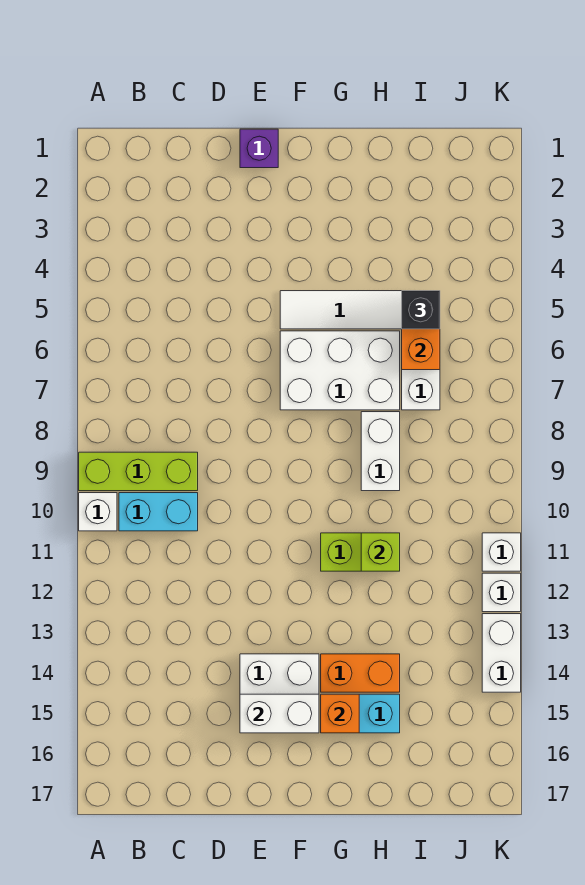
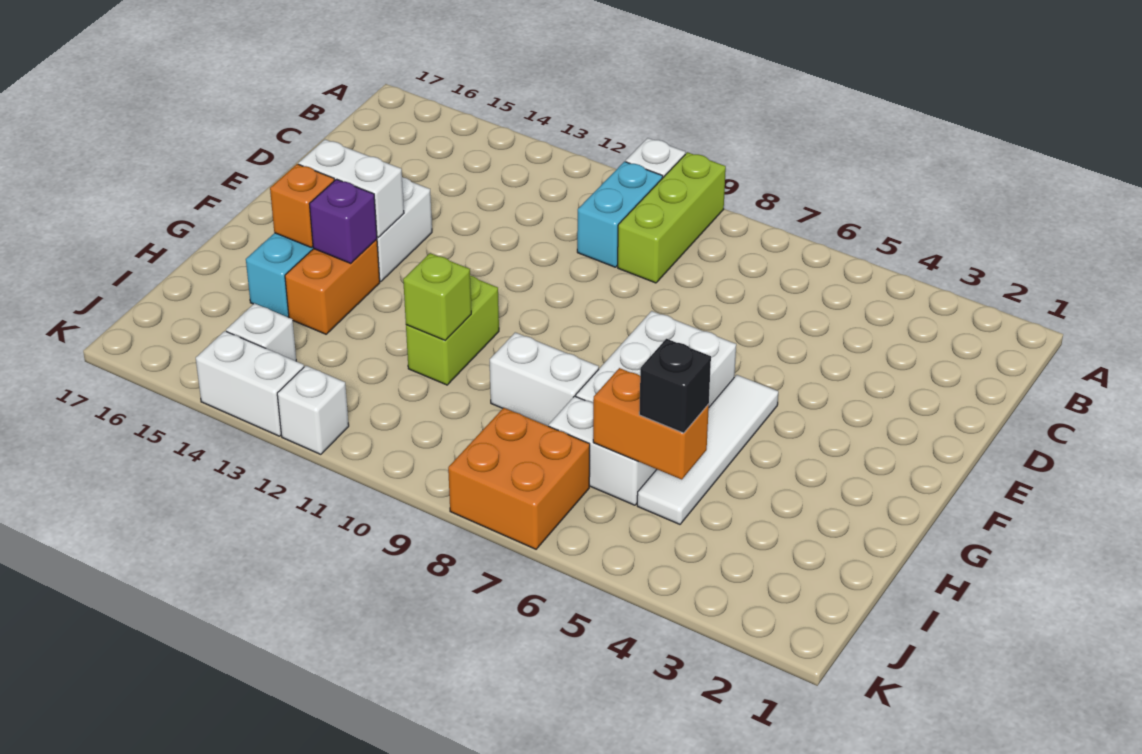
purple brick E1 level 1 -> purple brick G14 level 2
white brick E15:F15 level 2 -> white brick F14:F15 level 2
none -> orange brick J7:K8 level 1
white brick K11 level 1 -> white brick J14 level 1

